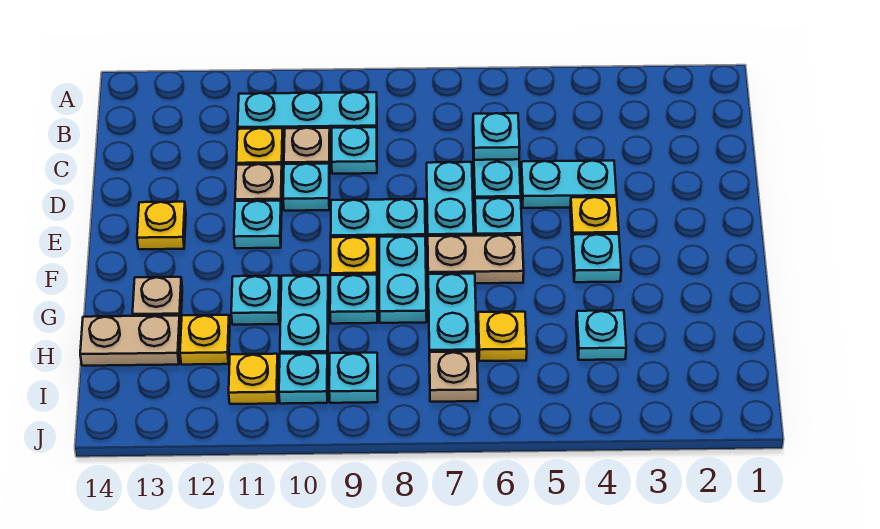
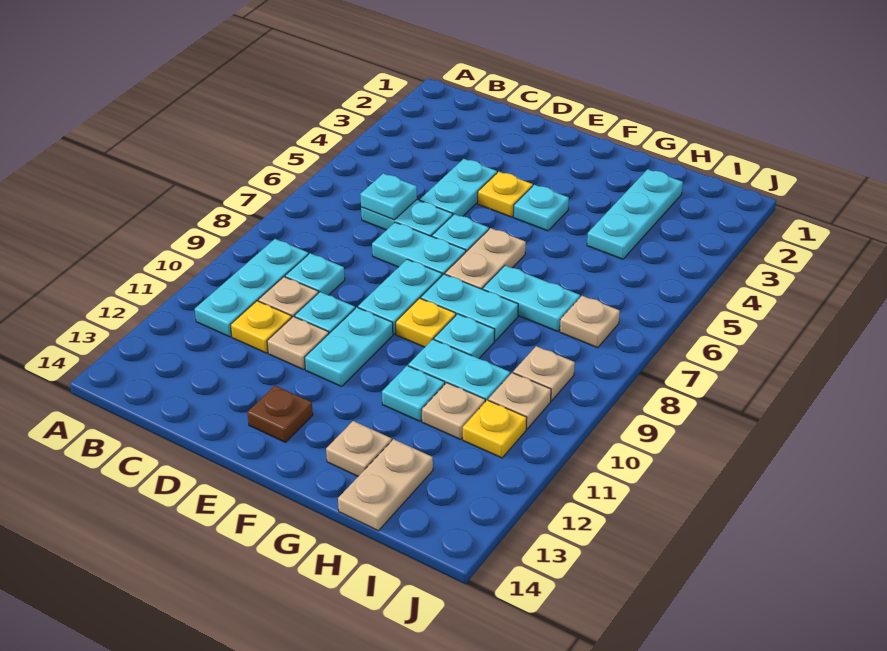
cyan plate E11 level 1 -> cyan plate E10:E11 level 1
yellow plate E13 level 1 -> brown plate E13 level 1
cyan plate H4 level 1 -> cyan plate H2:H4 level 1
yellow plate H6 level 1 -> none
none -> tan plate H11 level 1
yellow plate H12 level 1 -> none
cyan plate I9 level 1 -> tan plate I9 level 1
cyan plate I10 level 1 -> tan plate I10 level 1

